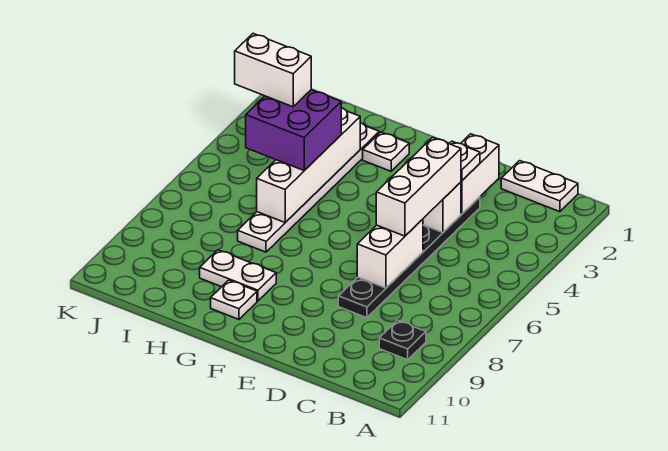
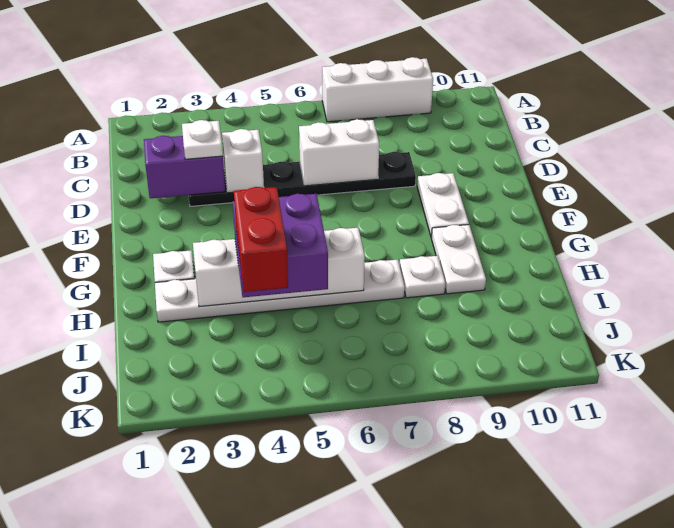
white plate B1:C1 level 1 -> white plate E9:F9 level 1
black plate B9 level 1 -> none
white brick D2:D3 level 2 -> purple brick D2:D3 level 2
white brick D4:D6 level 3 -> white brick A7:A9 level 1
white plate G10 level 1 -> white plate H8 level 1
white brick I4:J4 level 4 -> red brick I4:J4 level 4

